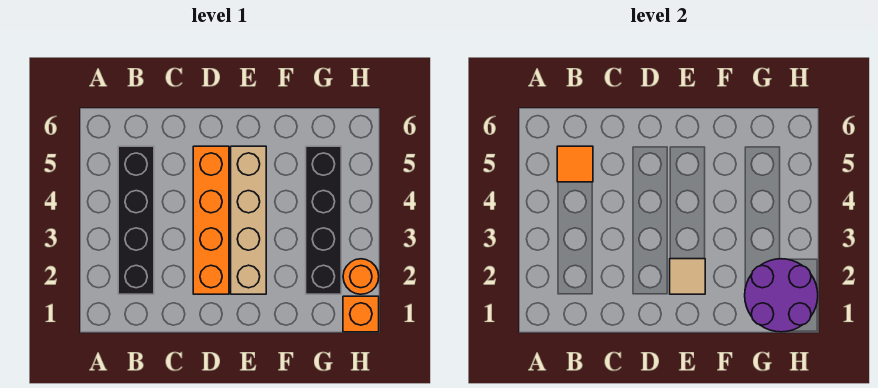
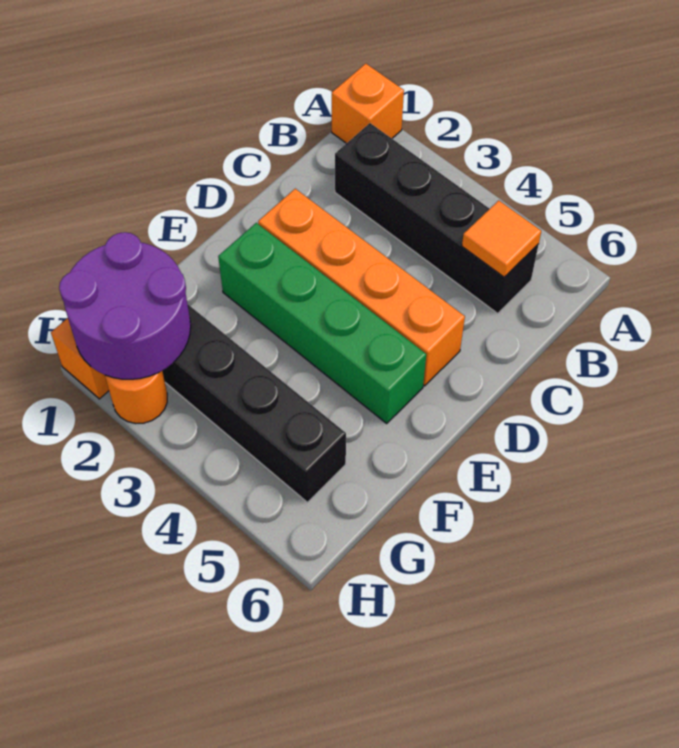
none -> orange brick A1 level 1
tan brick E2:E5 level 1 -> green brick E2:E5 level 1
tan tile E2 level 2 -> none

